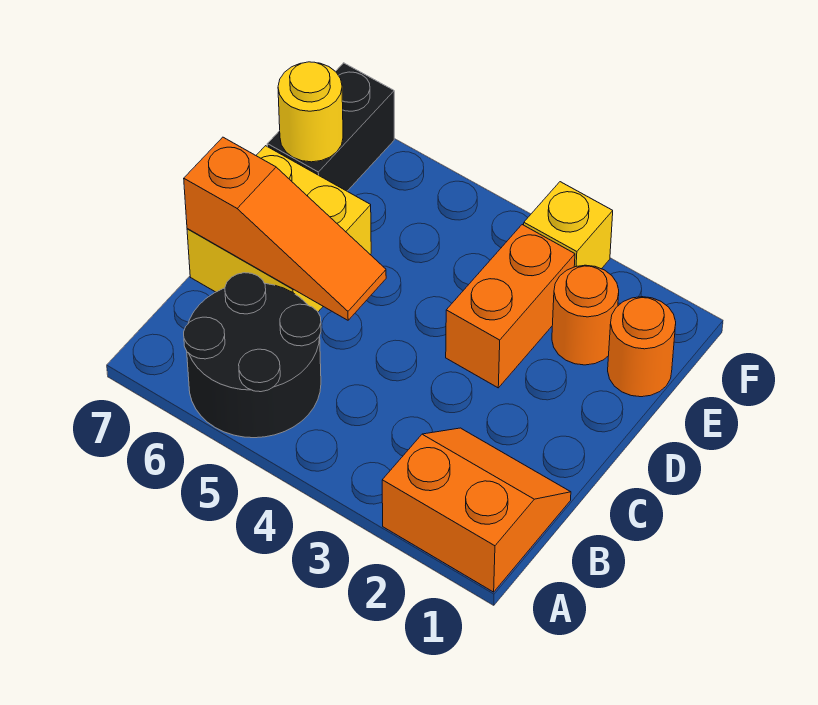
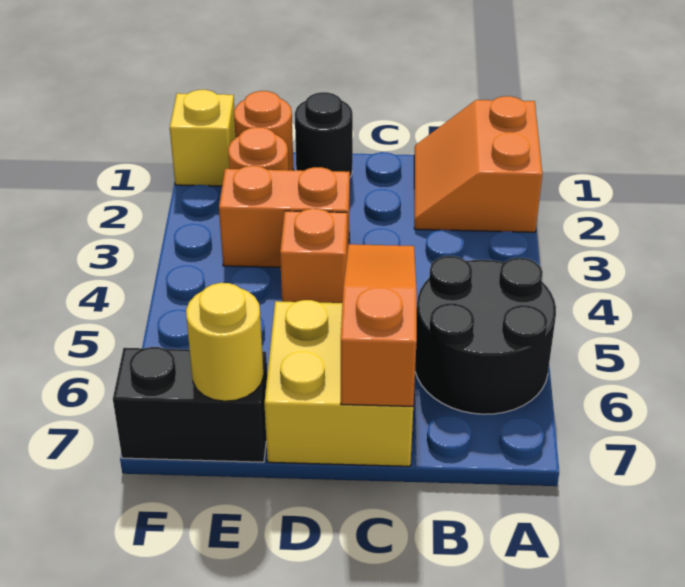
none -> black round brick D1 level 1
none -> orange brick D4 level 1
yellow brick F3 level 1 -> yellow brick F1 level 1

